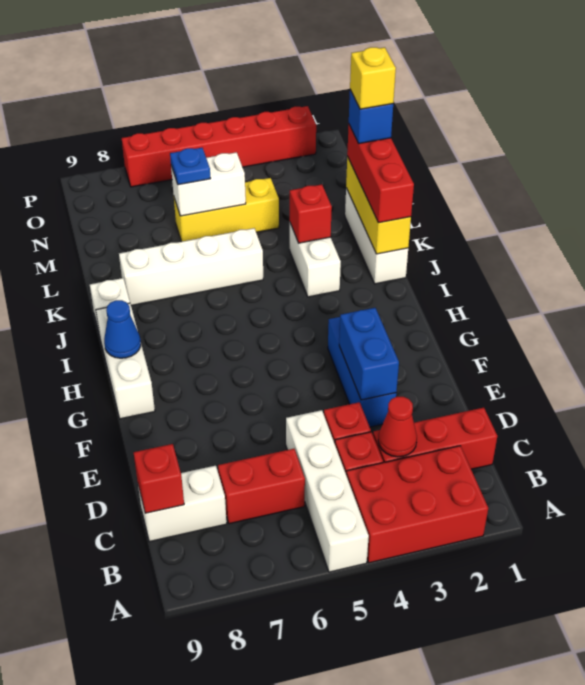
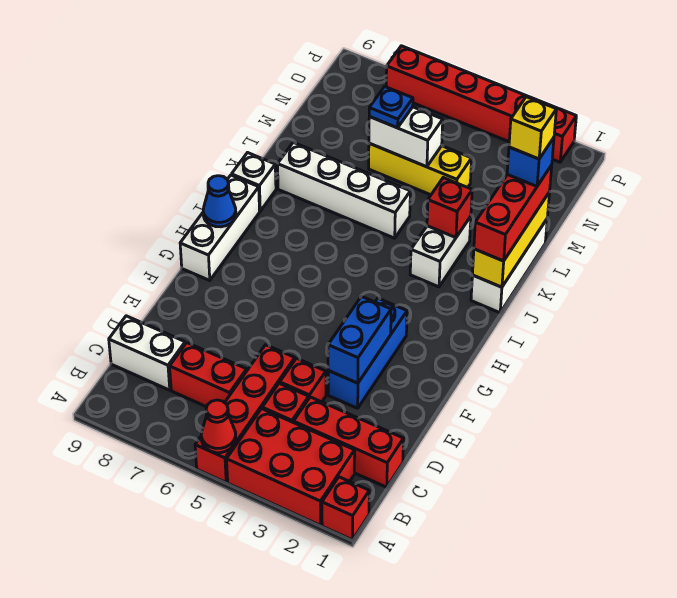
white brick A5:D5 level 1 -> red brick A5:D5 level 1
red cone C3 level 2 -> red cone A5 level 2
red brick C9 level 2 -> red brick A1 level 1

